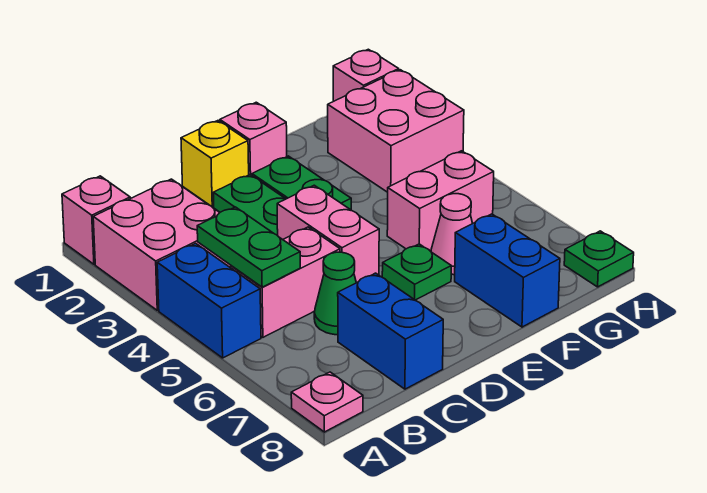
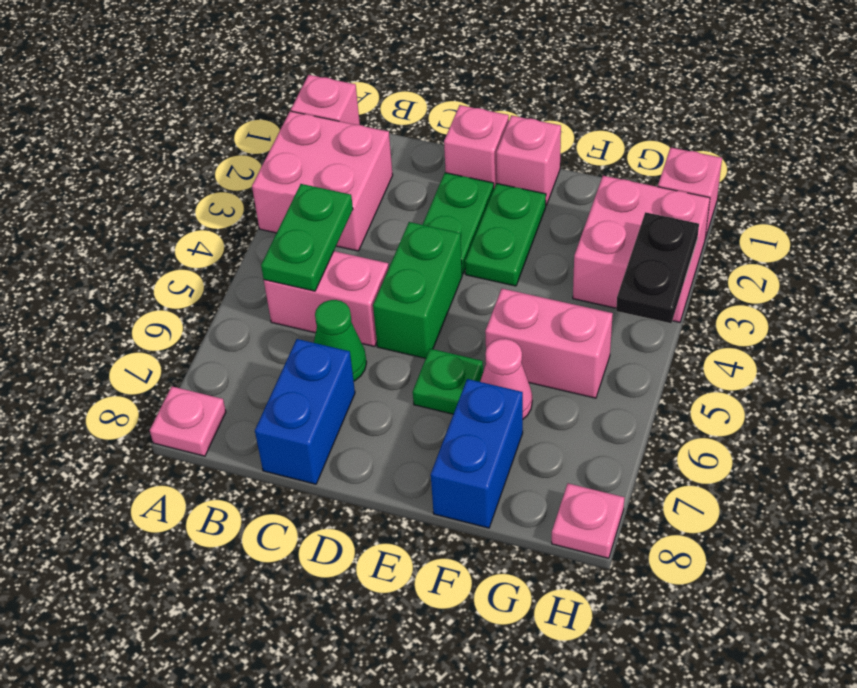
blue brick A4:A5 level 1 -> none
yellow brick D1 level 1 -> pink brick D1 level 1
pink brick D4:D5 level 1 -> green brick D4:D5 level 1
none -> black plate H3:H4 level 2
green plate H8 level 1 -> pink plate H8 level 1

